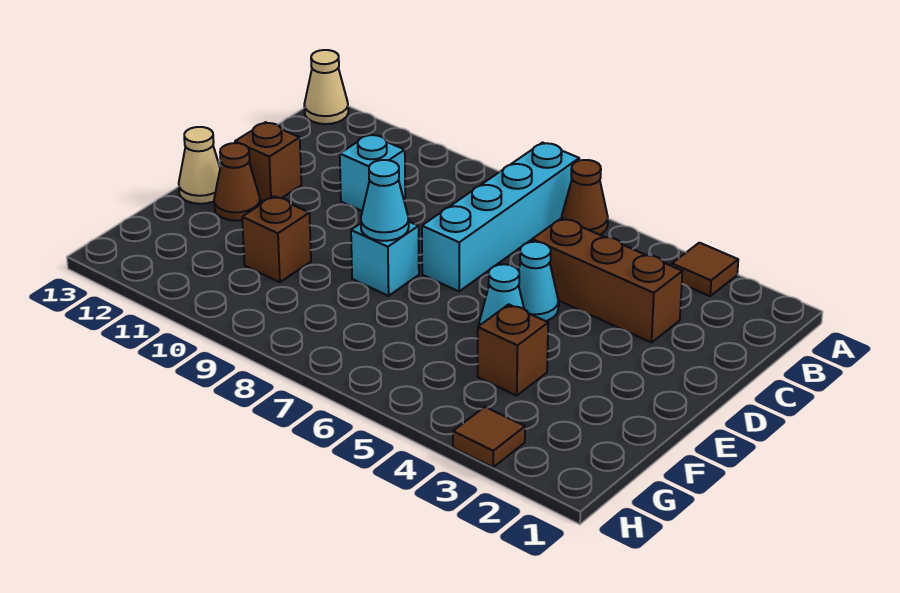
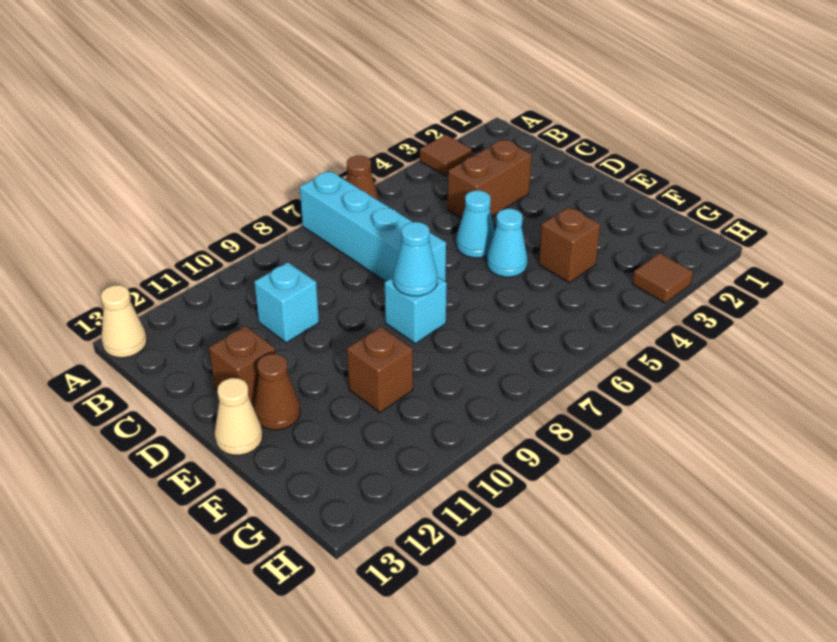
brown brick C3:C5 level 1 -> brown brick C3:C4 level 1

